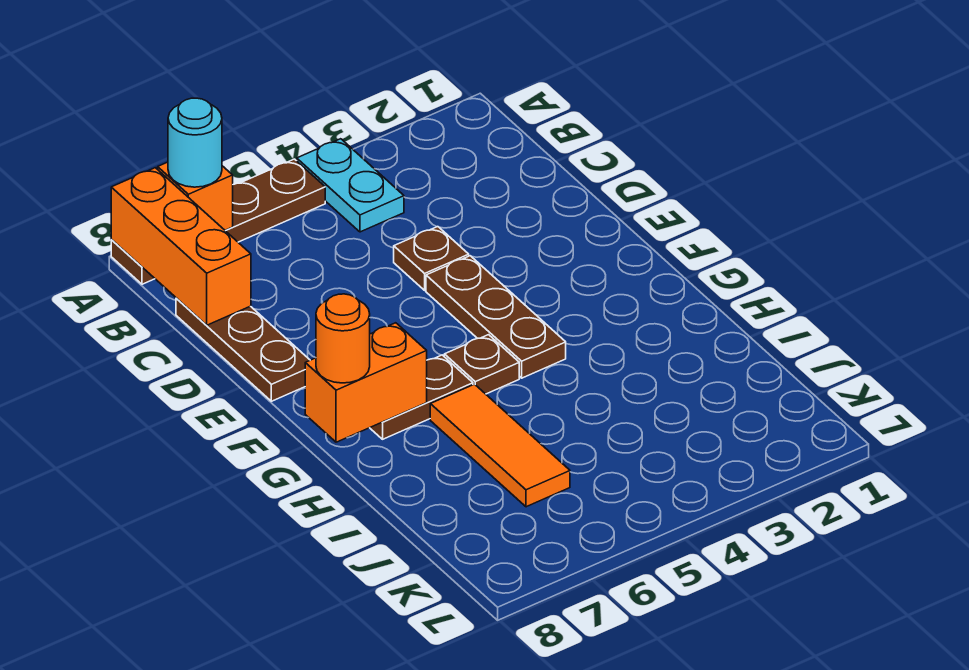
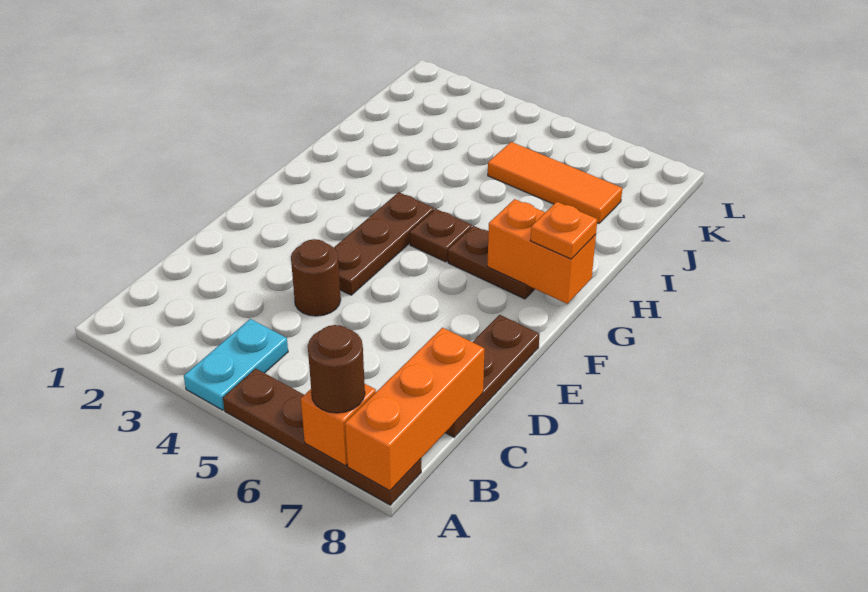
cyan round brick A7 level 3 -> brown round brick A7 level 3
brown plate D4 level 1 -> brown round brick D4 level 1
orange round brick G8 level 3 -> orange plate G8 level 3
orange tile H6:J6 level 1 -> orange tile J5:J7 level 1

